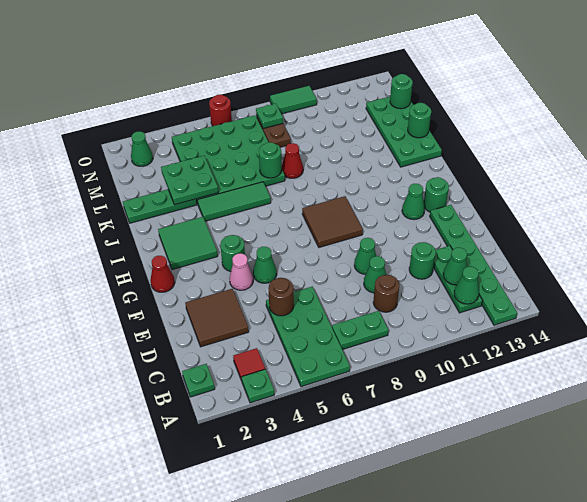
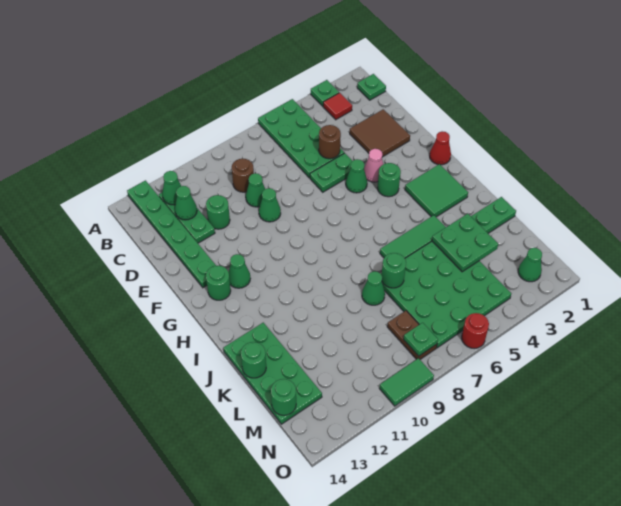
green plate B7:B8 level 1 -> green plate E5:E6 level 1
brown tile G8:H9 level 1 -> none
red cone K8 level 1 -> green cone K8 level 1

